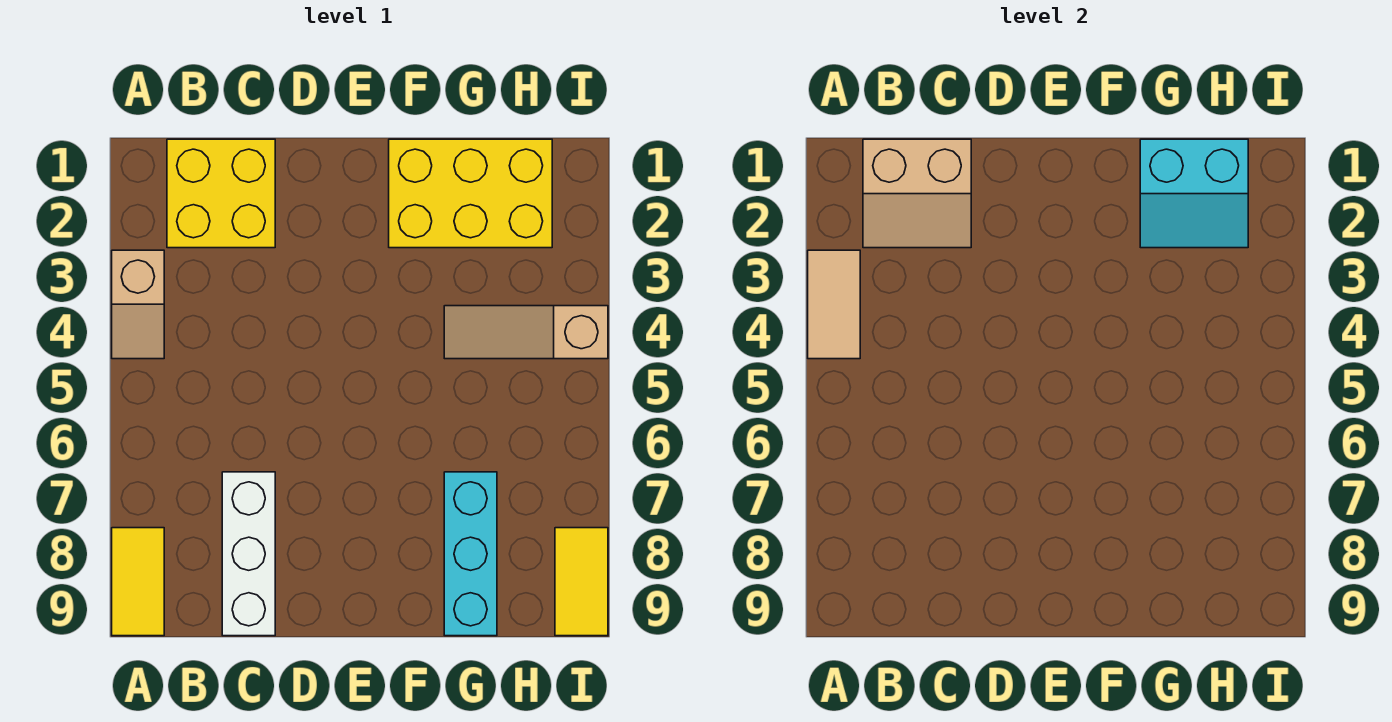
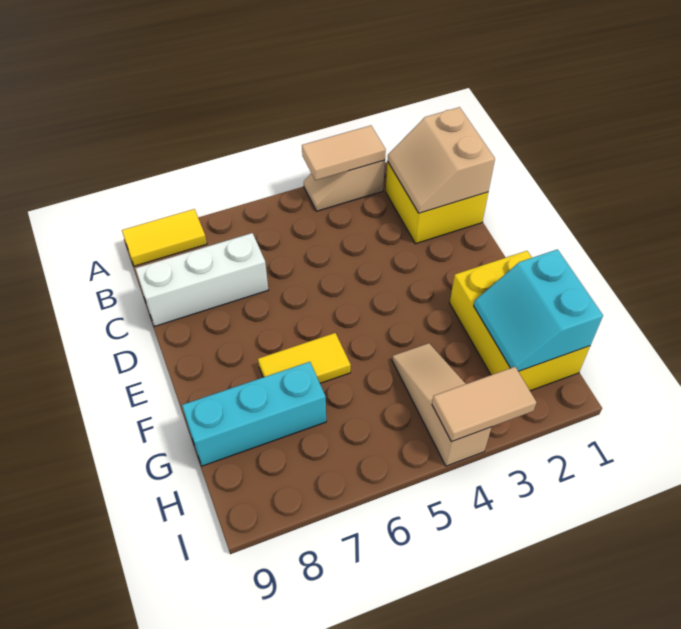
none -> tan tile I3:I4 level 2
yellow tile I8:I9 level 1 -> yellow tile F6:F7 level 1

